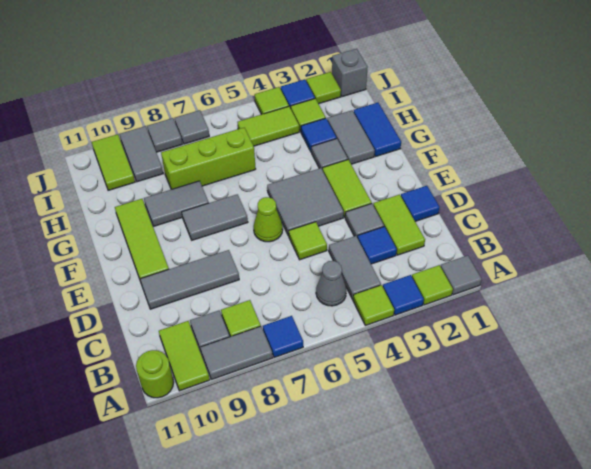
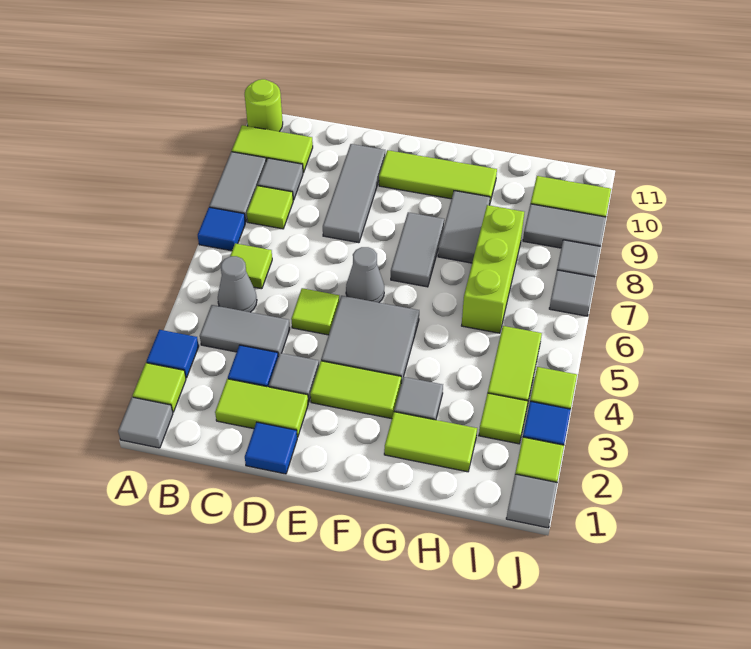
lime tile A4 level 1 -> lime tile B6 level 1
lime cone E6 level 1 -> grey cone E6 level 1
blue tile G1:H1 level 1 -> none
grey tile G2:H2 level 1 -> lime tile G2:H2 level 1
blue tile H3 level 1 -> none
grey brick J1 level 1 -> grey tile J1 level 1

